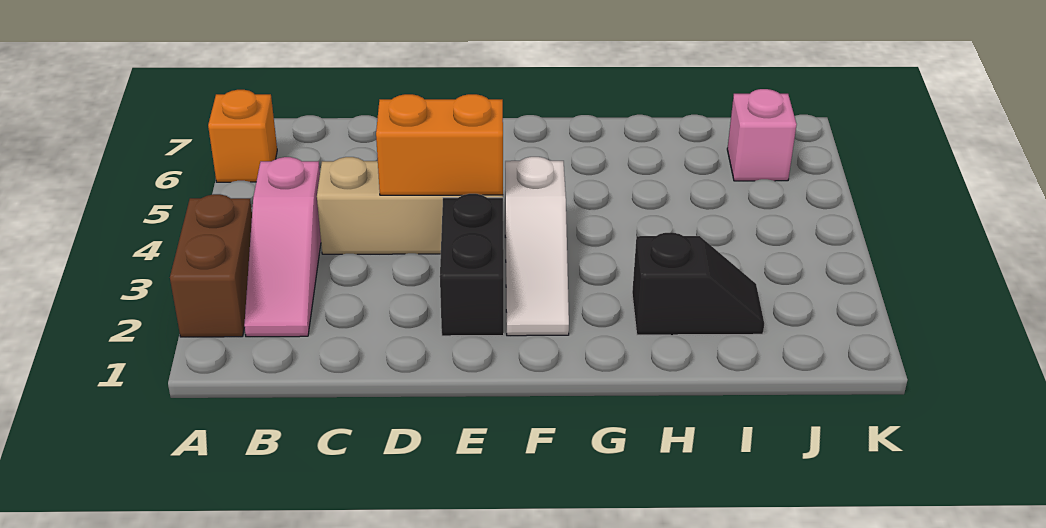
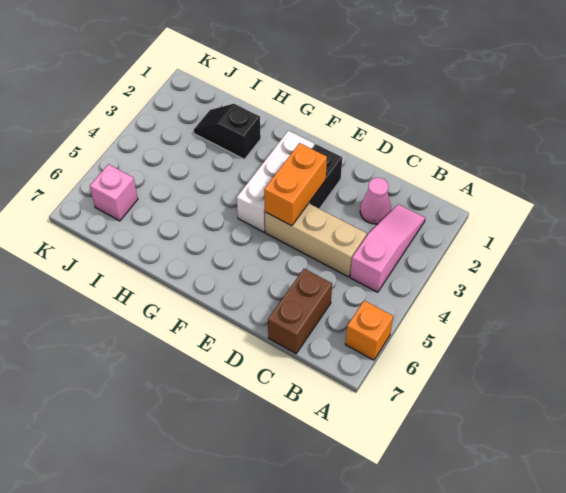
brown brick A2:A3 level 1 -> brown brick C6:C7 level 1
none -> pink cone C2 level 1
orange brick D4:E4 level 2 -> orange brick E3:E4 level 2
white slope F2:F4 level 1 top 4 -> white brick F2:F4 level 1

